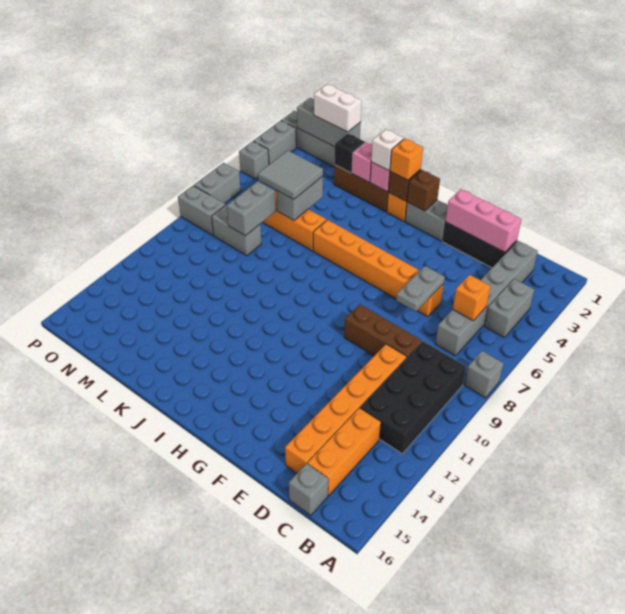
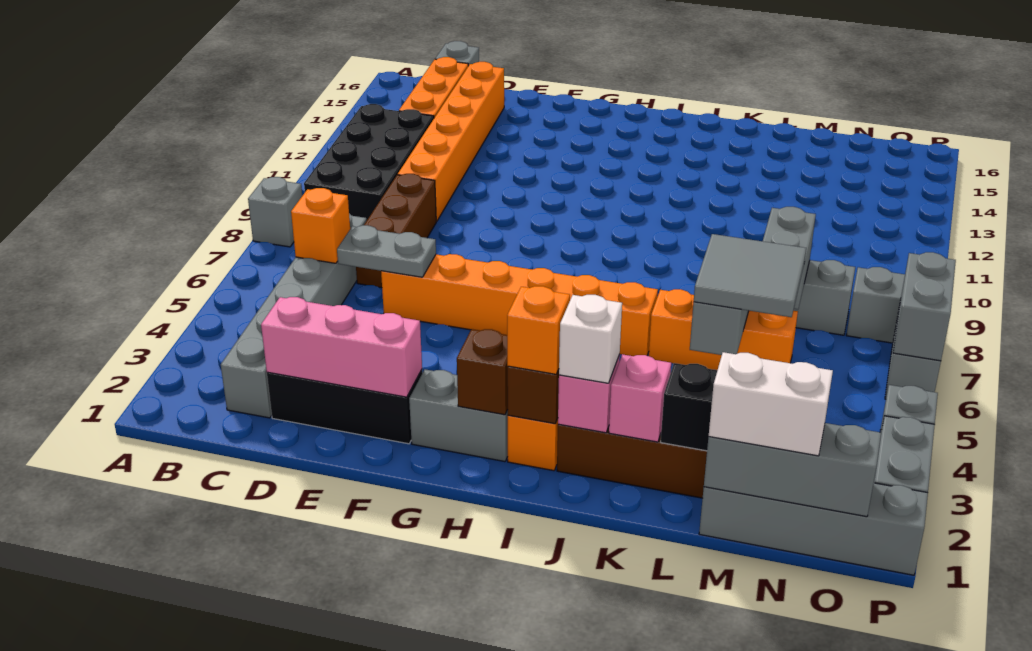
grey brick B4:B5 level 1 -> grey brick P6:P7 level 2
brown brick D9:F9 level 1 -> brown brick D7:D9 level 1
grey plate E6:E7 level 2 -> grey plate D6:E6 level 2

